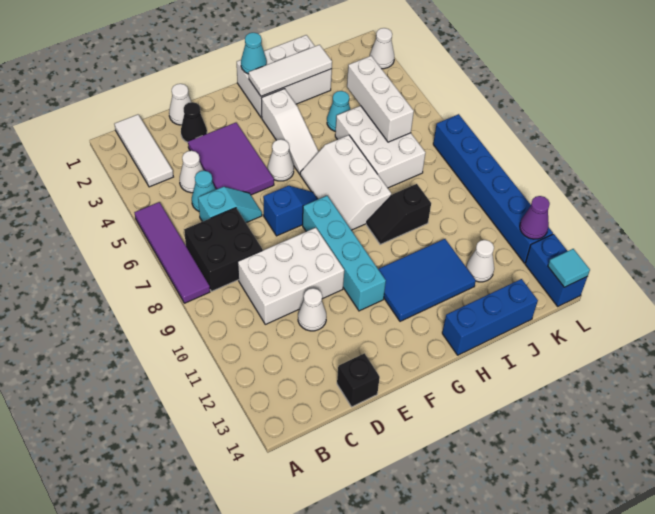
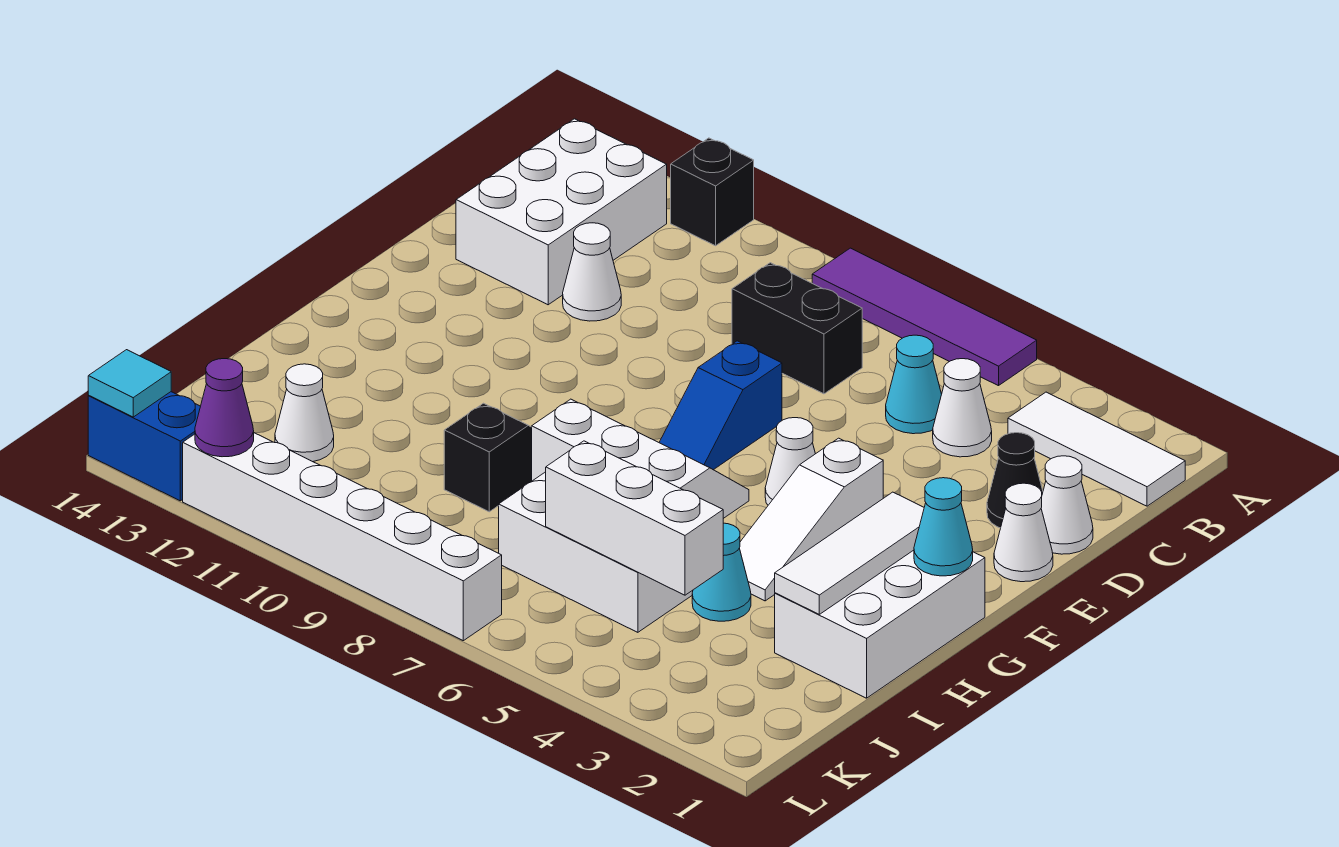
black brick B7:C8 level 1 -> black brick C7:C8 level 1
cyan slope C6:D6 level 1 top C -> none
white brick C9:E10 level 1 -> white brick B12:D13 level 1
purple tile D3:E5 level 1 -> none
black brick D14 level 1 -> black brick A11 level 1
cyan brick F8:F11 level 1 -> none
white slope G3:G5 level 1 top 3 -> white slope F4:H4 level 1 top F
blue tile G11:I12 level 1 -> none
blue brick H14:J14 level 1 -> none
white cone L2 level 1 -> white cone E1 level 1
blue brick L7:L12 level 1 -> white brick L7:L12 level 1

